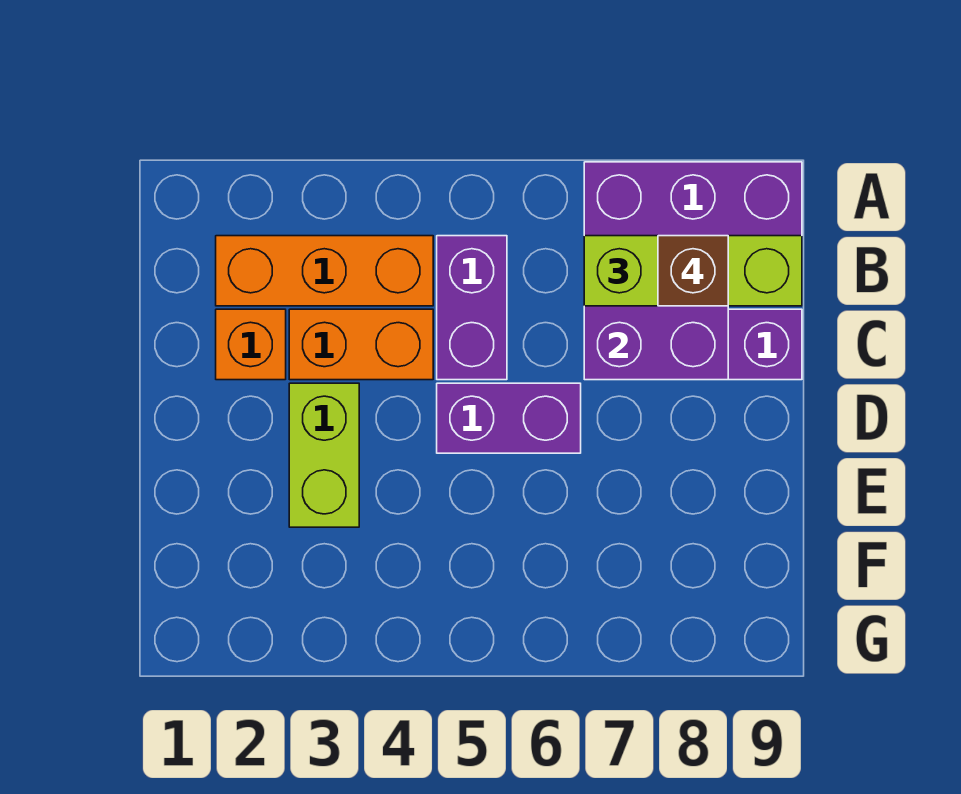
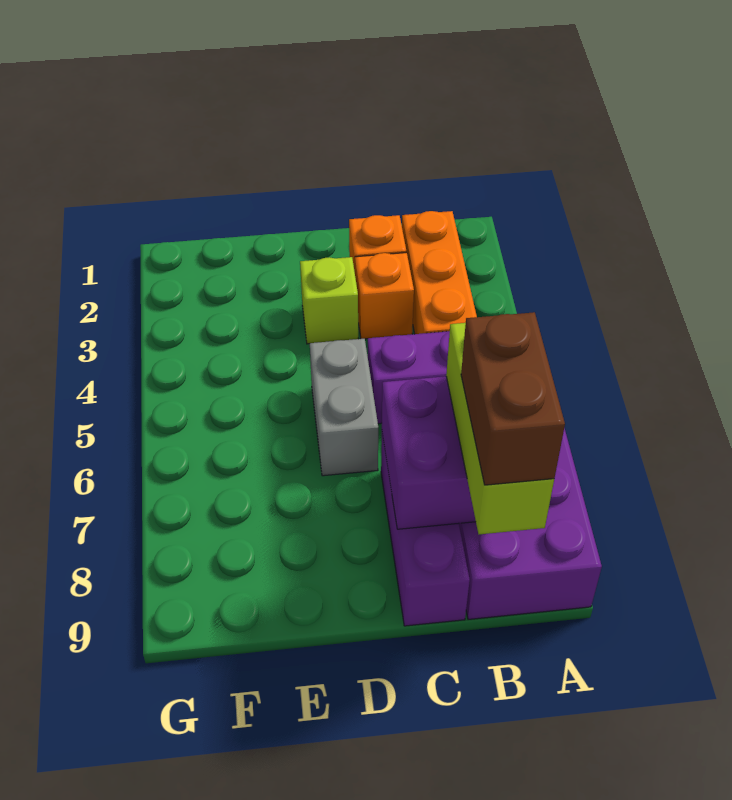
brown brick B8 level 4 -> brown brick B8:B9 level 4
orange brick C3:C4 level 1 -> orange brick C3 level 1
lime brick D3:E3 level 1 -> lime brick D3 level 1
purple brick D5:D6 level 1 -> grey brick D5:D6 level 1

